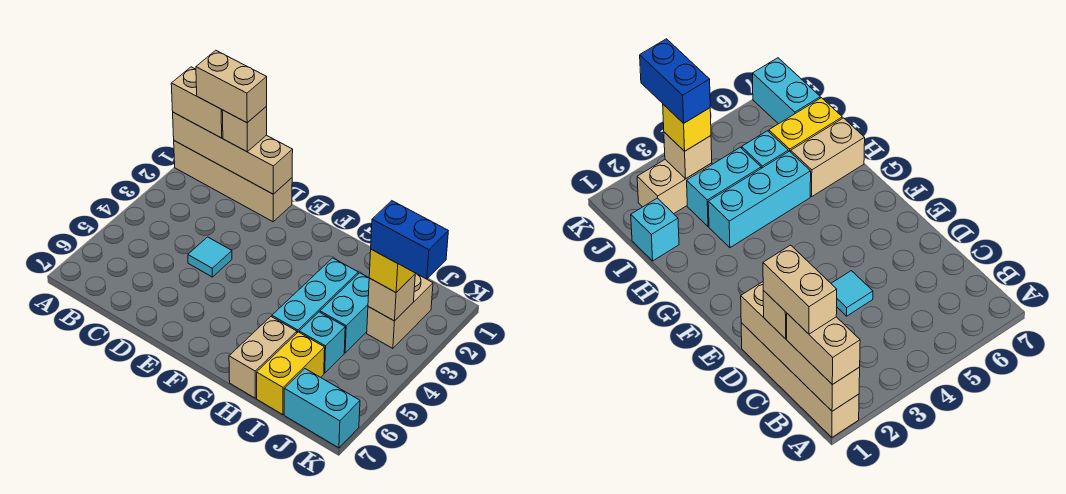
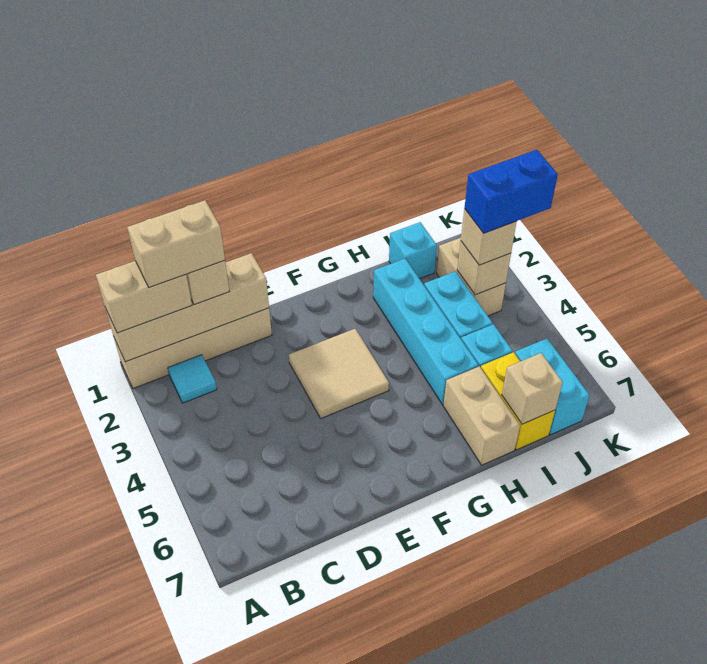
cyan tile D4 level 1 -> cyan tile B2 level 1
none -> tan tile E3:F4 level 1
cyan brick H3:H5 level 1 -> cyan brick H2:H5 level 1
none -> tan brick I7 level 2
yellow brick J3 level 3 -> tan brick J3 level 3
cyan brick J7:K7 level 1 -> cyan brick J6:J7 level 1

